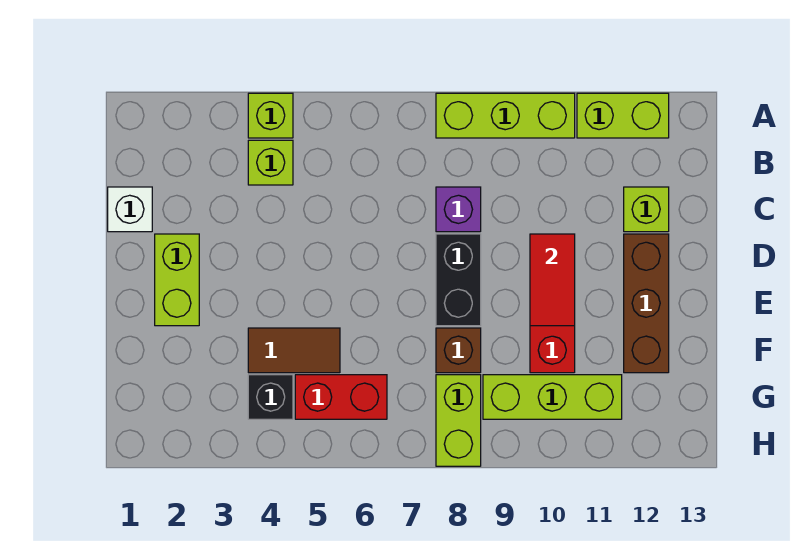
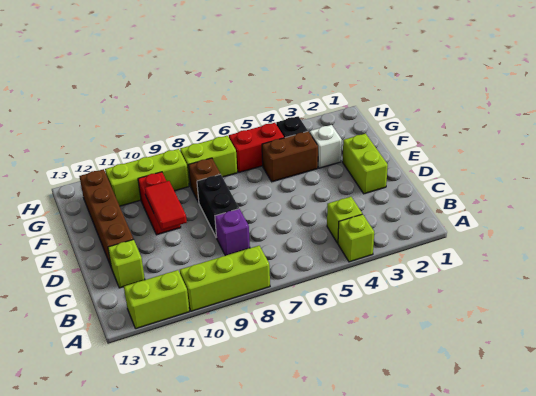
white brick C1 level 1 -> white brick F3 level 1
brown brick D12:F12 level 1 -> brown brick D12:G12 level 1
brown tile F4:F5 level 1 -> brown brick F4:F5 level 1
lime brick G8:H8 level 1 -> lime brick G7:G8 level 1

